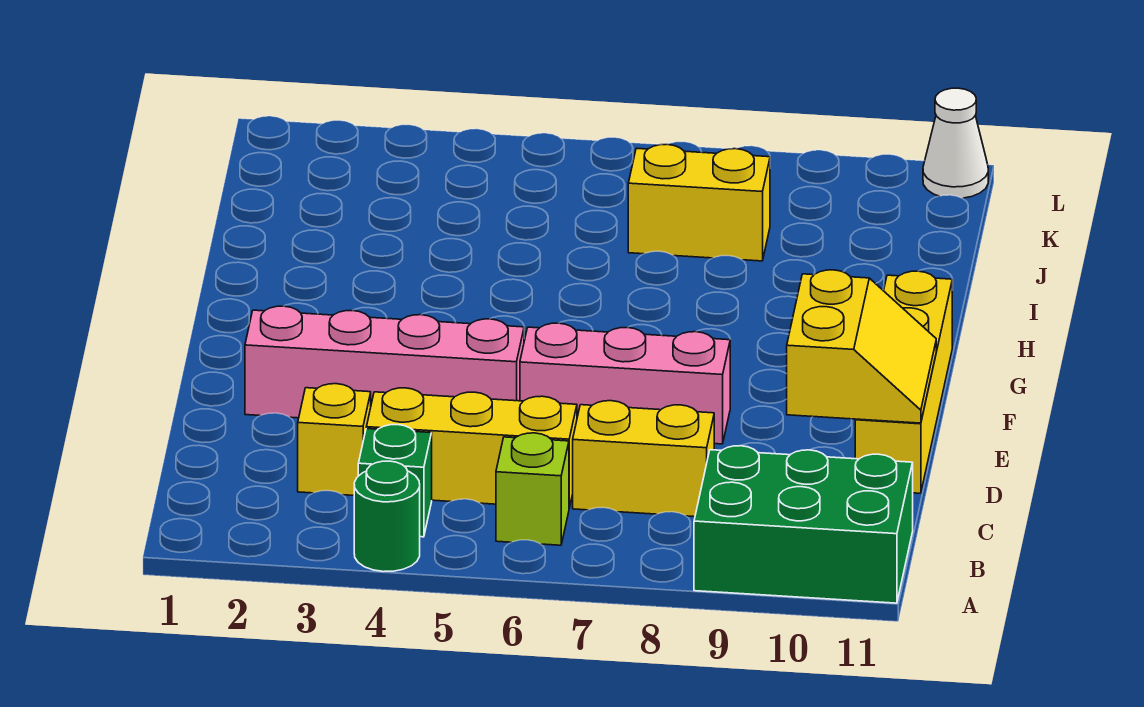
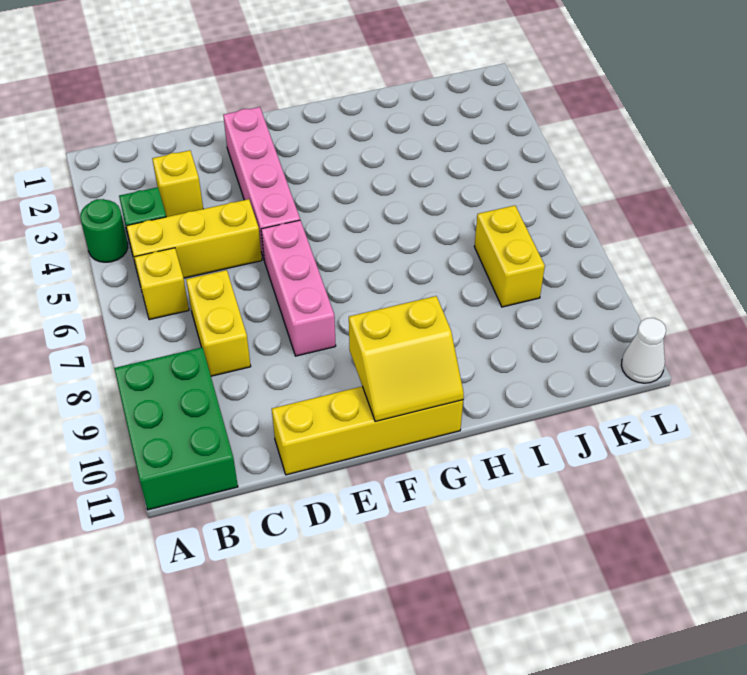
lime brick B6 level 1 -> yellow brick B6 level 1
yellow brick C4:C6 level 1 -> yellow brick B5:D5 level 1
yellow slope D10:E11 level 2 top 10 -> yellow slope F10:G11 level 2 top 10

